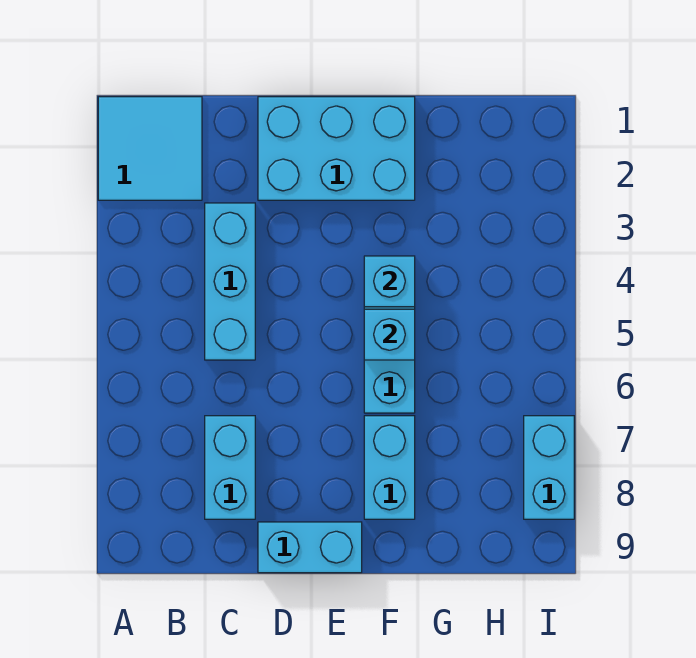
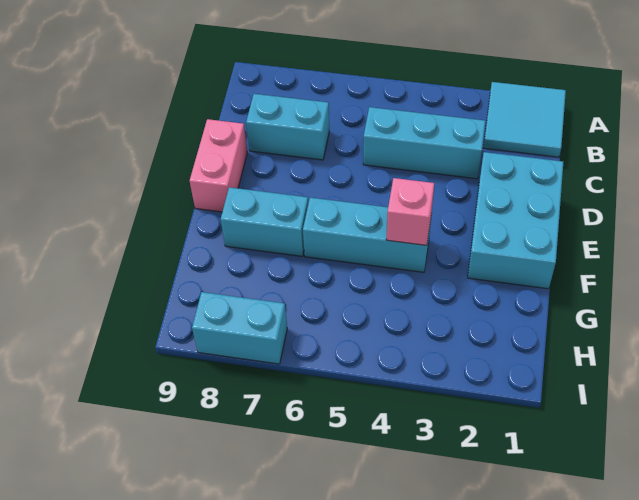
cyan brick D9:E9 level 1 -> pink brick D9:E9 level 1
cyan brick F4 level 2 -> pink brick F4 level 2
cyan brick F5 level 2 -> none

